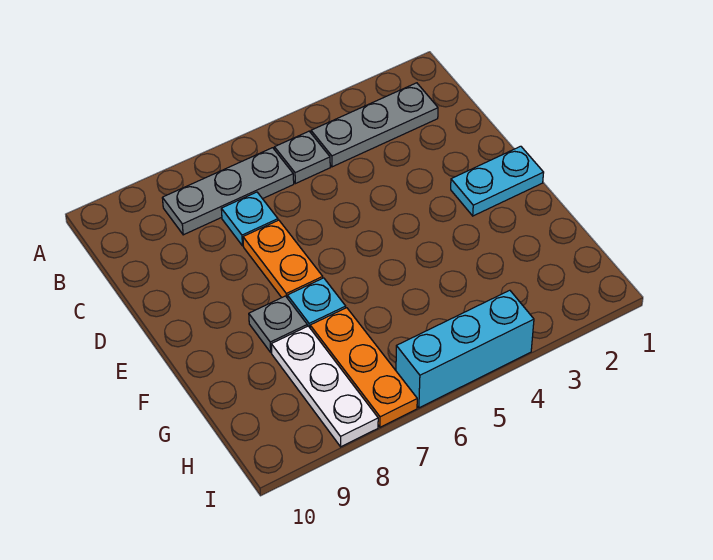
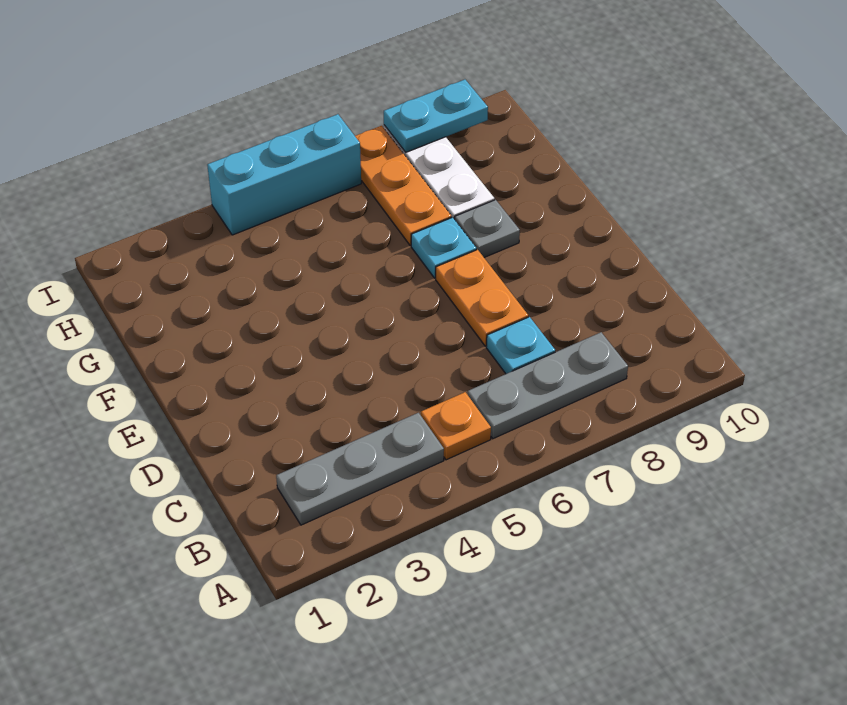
grey plate B5 level 1 -> orange plate B5 level 1
cyan plate E1:E2 level 1 -> cyan plate I8:I9 level 2

